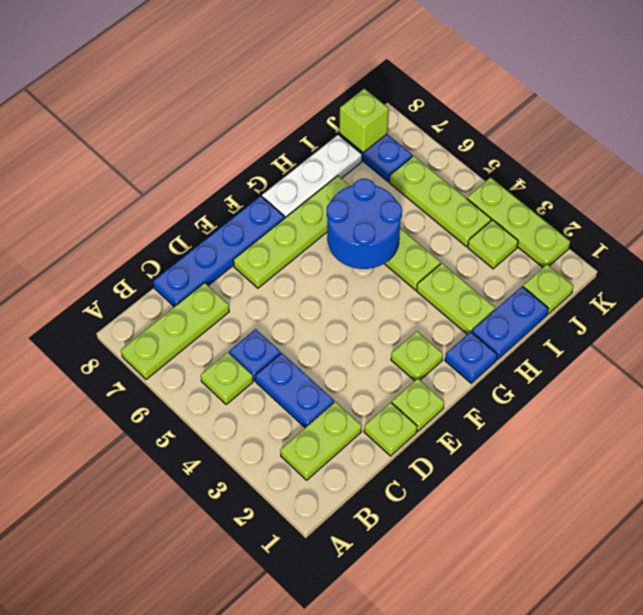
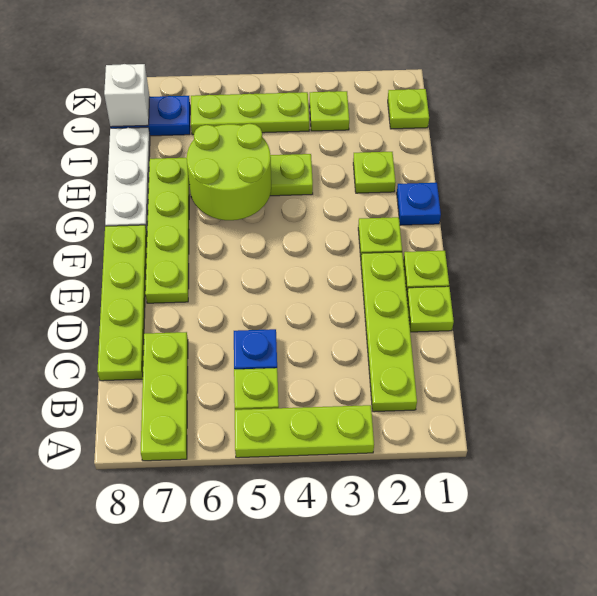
lime plate B2:C2 level 1 -> lime plate B2:E2 level 1
blue plate C3:C4 level 1 -> none
blue plate C8:F8 level 1 -> lime plate C8:F8 level 1
blue round brick G5:H6 level 2 -> lime round brick G5:H6 level 2
blue plate H1:I1 level 1 -> none
lime plate H2:H3 level 1 -> lime plate H2 level 1
lime brick J8 level 2 -> white brick J8 level 2
lime plate K2:K4 level 1 -> lime plate A3:A5 level 1

